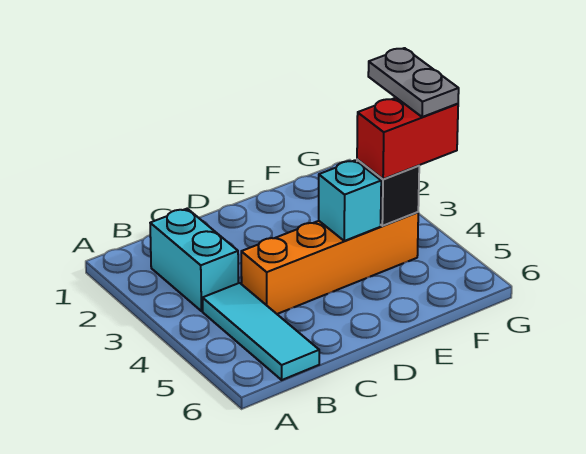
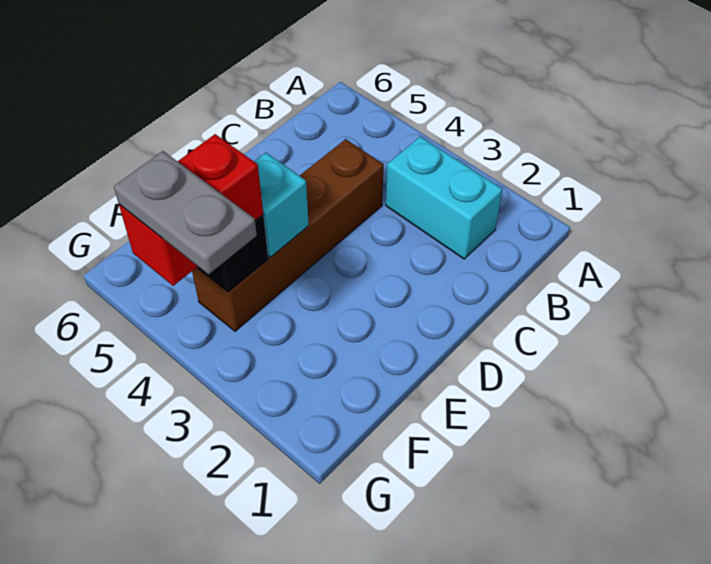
cyan tile B4:B6 level 1 -> none
orange brick C4:F4 level 1 -> brown brick C4:F4 level 1

